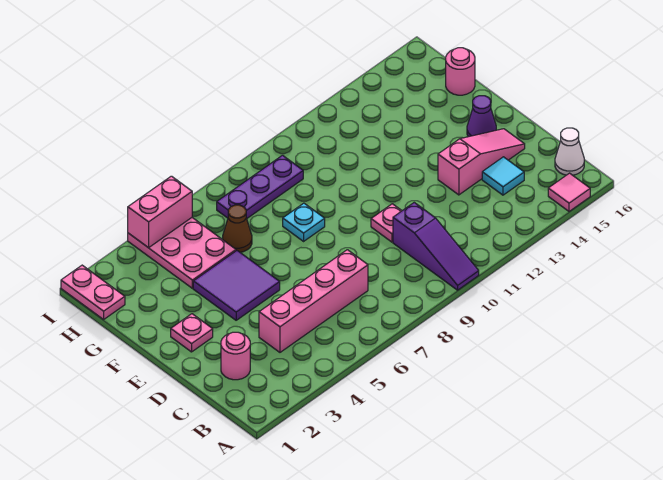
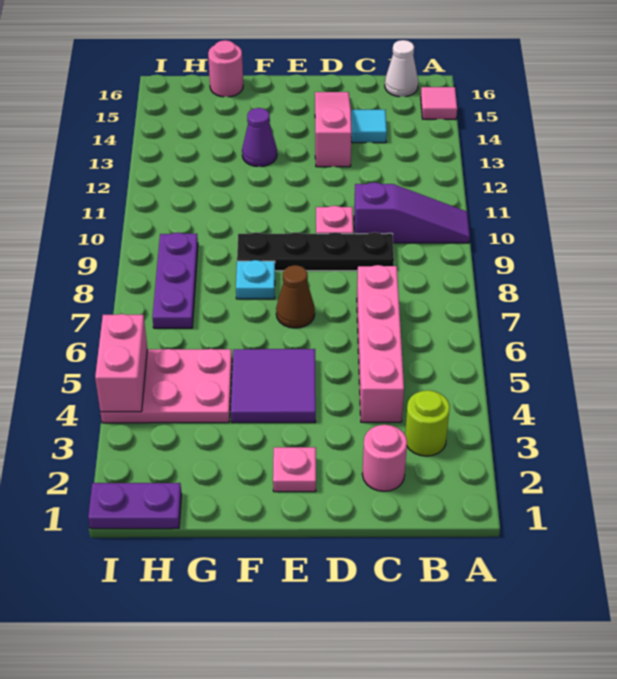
none -> lime round brick B3 level 1
none -> black plate C9:F9 level 1
purple cone E15 level 1 -> purple cone F13 level 1
brown cone G6 level 1 -> brown cone E7 level 1
pink plate H1:I1 level 1 -> purple plate H1:I1 level 1

